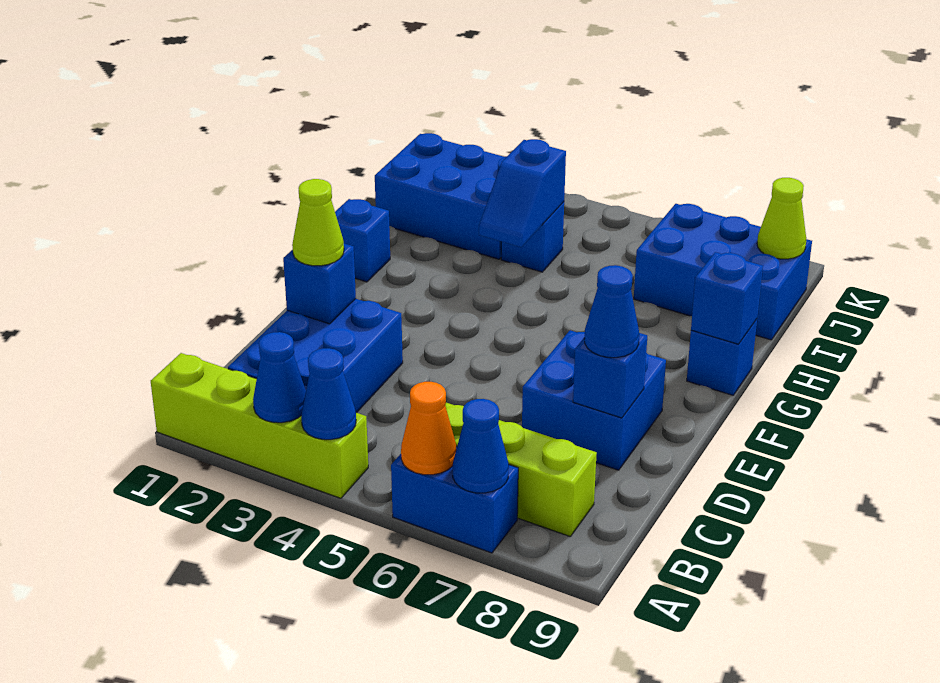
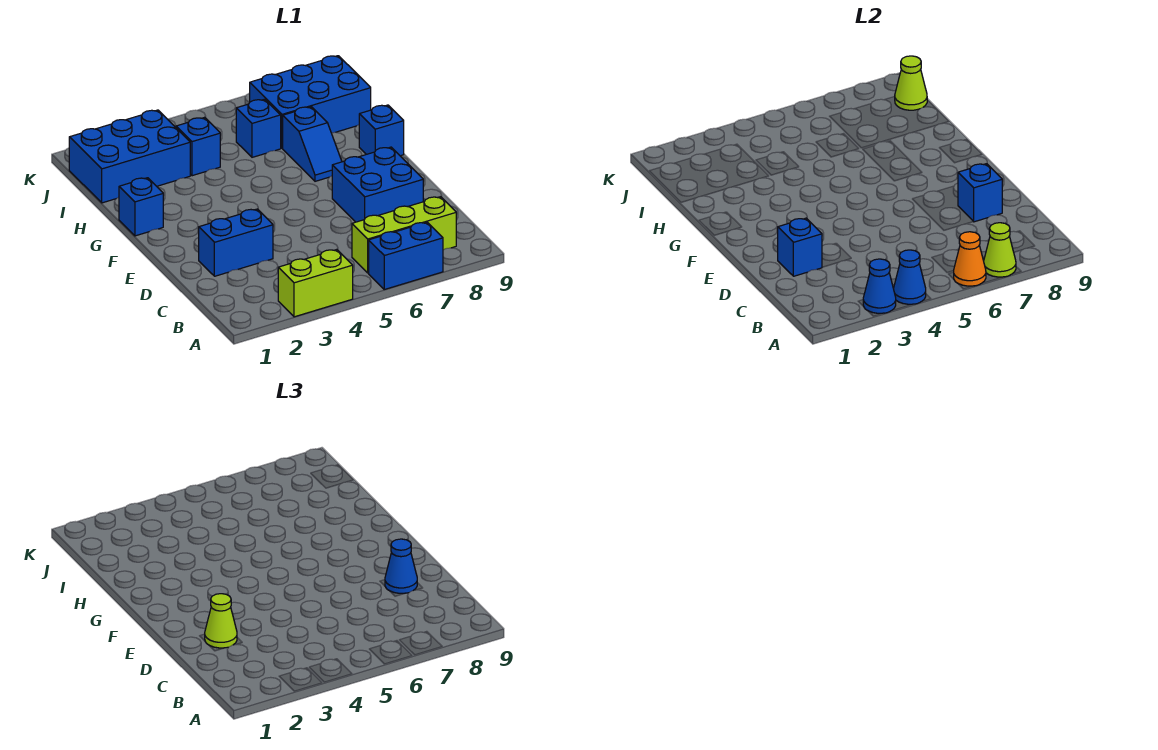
lime brick A1:A4 level 1 -> lime brick A3:A4 level 1
blue cone A7 level 2 -> lime cone A7 level 2
blue brick B2:D3 level 1 -> blue brick D2:D3 level 1
blue brick G9 level 2 -> blue brick I6 level 1
blue slope H4:I4 level 2 top I -> blue slope G7:H7 level 1 top H

